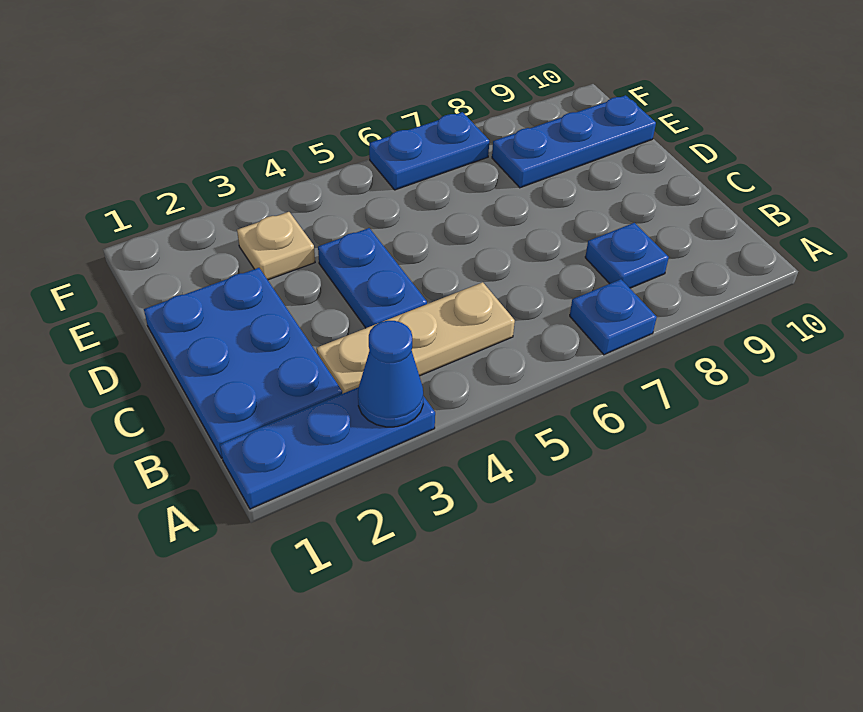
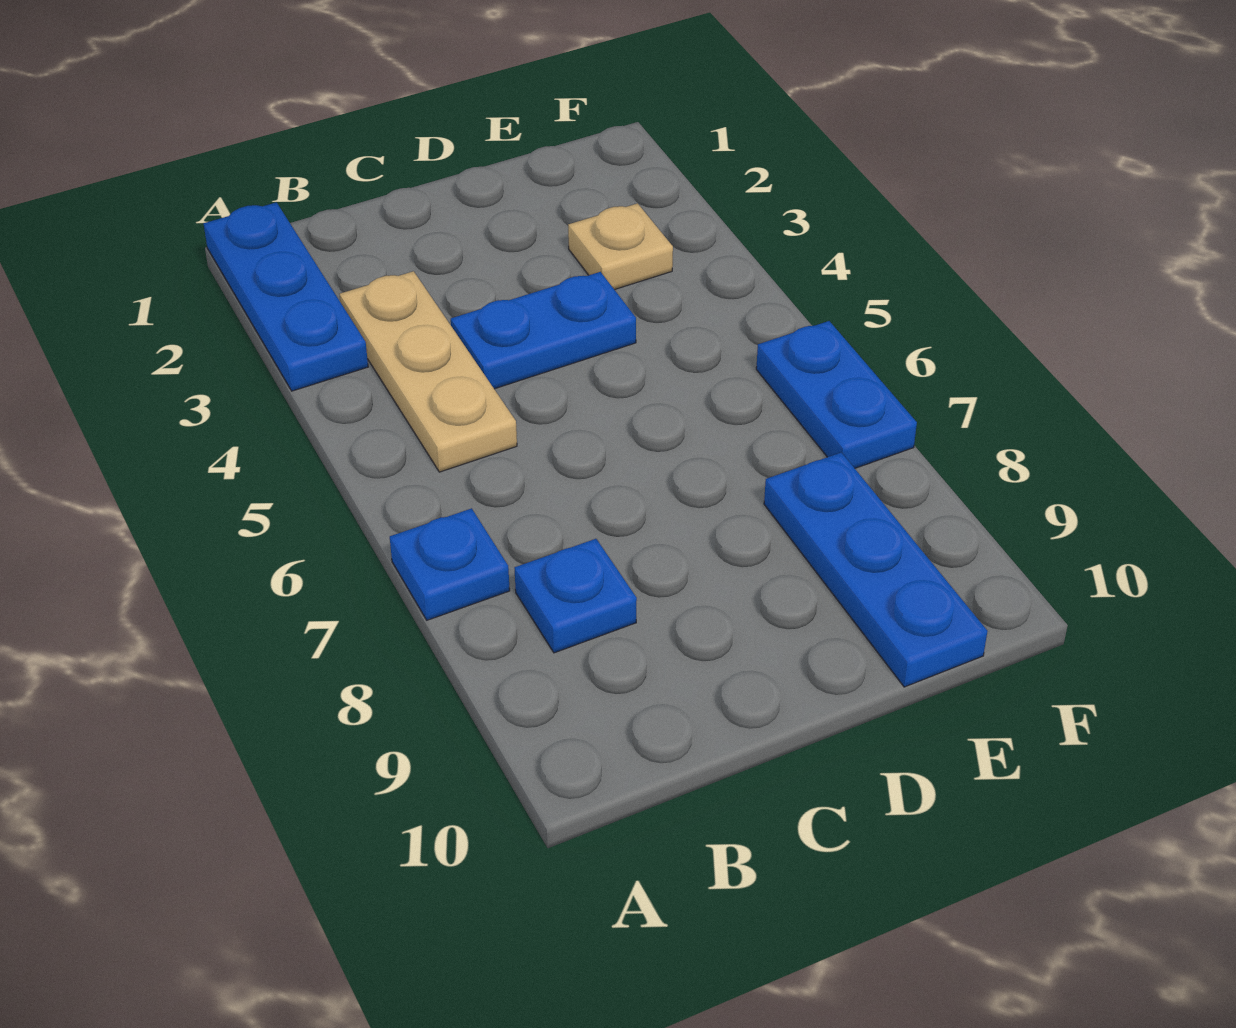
blue cone A3 level 2 -> none
blue plate B1:D2 level 1 -> none

